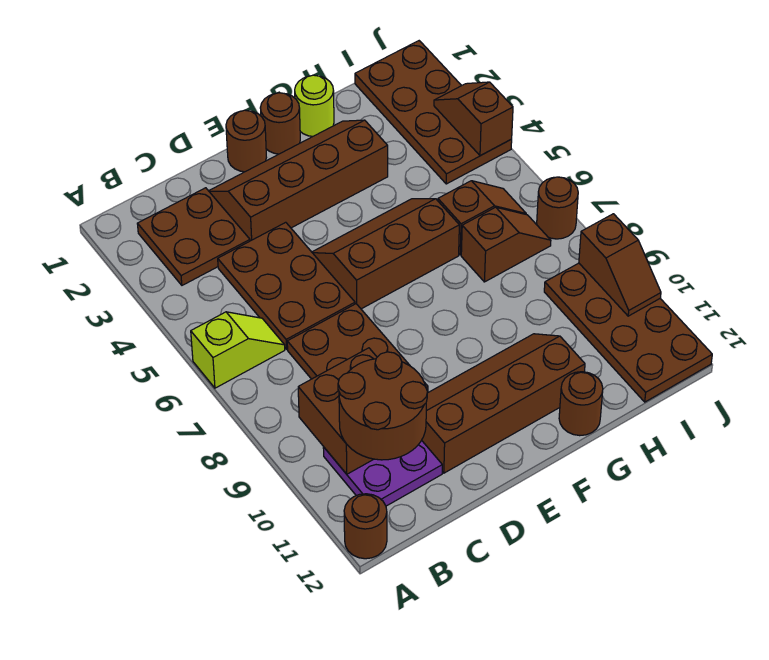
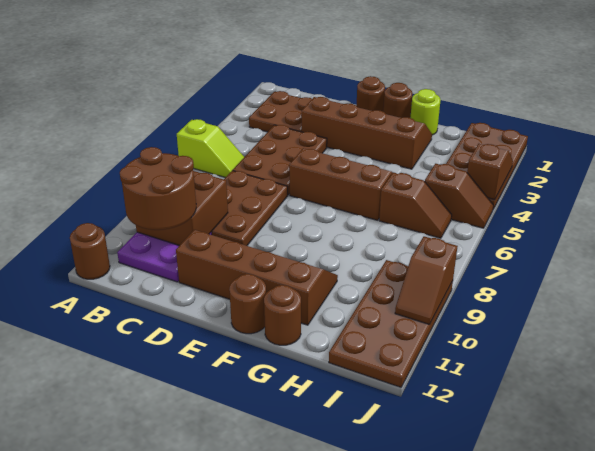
brown slope H7:I7 level 1 top H -> brown slope I5:J5 level 1 top I
brown round brick J7 level 1 -> brown round brick F12 level 1

